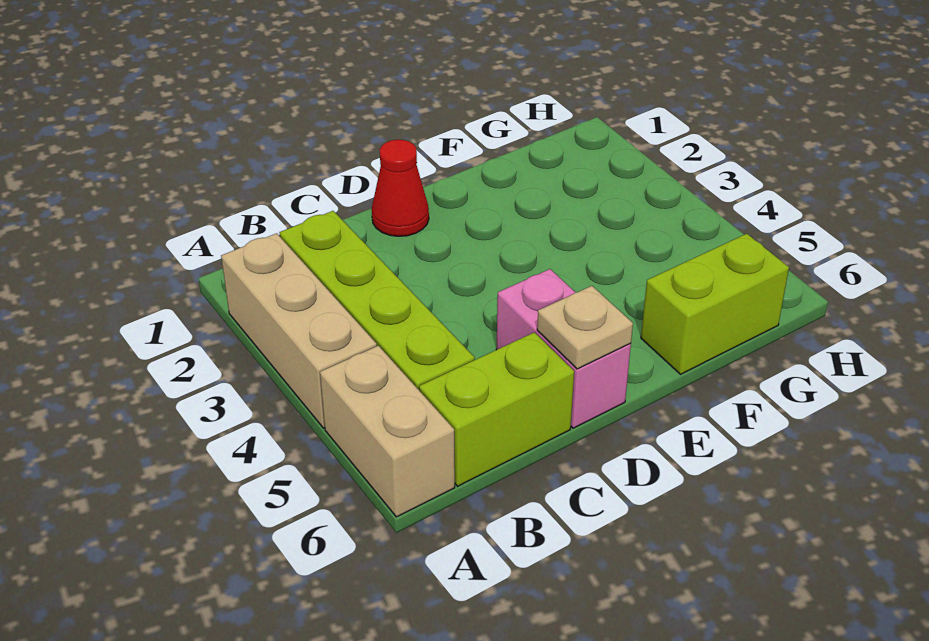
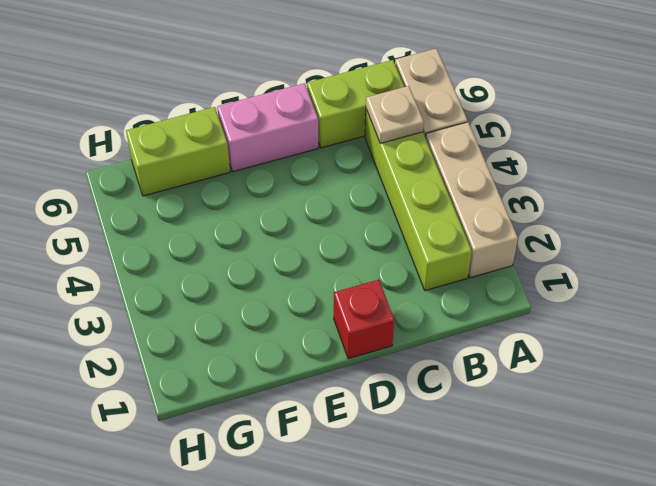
red cone D1 level 1 -> red brick D1 level 1
pink brick D5:D6 level 1 -> pink brick D6:E6 level 1
tan plate D6 level 2 -> tan plate B5 level 2

